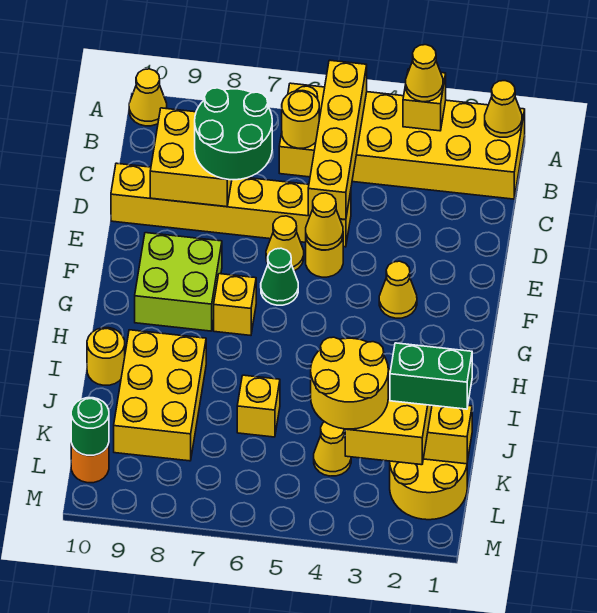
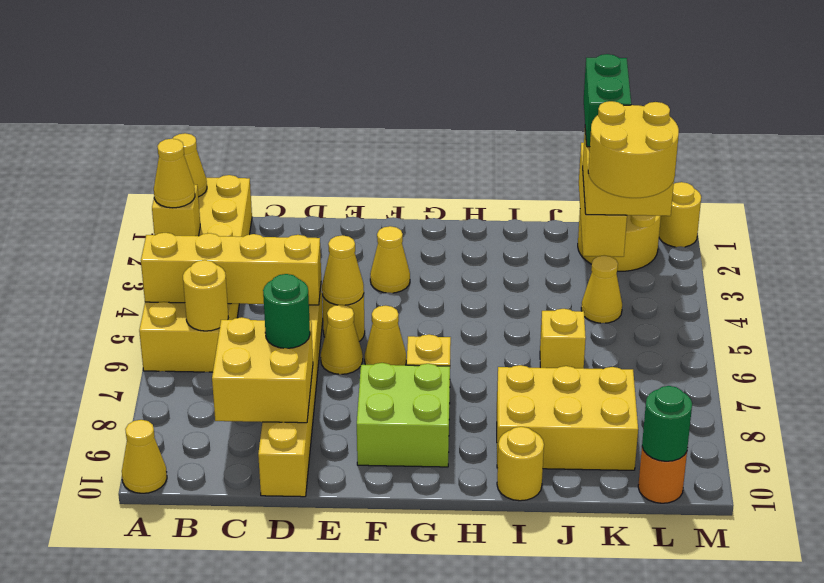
green round brick C7:D8 level 3 -> green round brick D8 level 3
green cone F6 level 1 -> yellow cone F6 level 1
none -> yellow round brick M1 level 1

